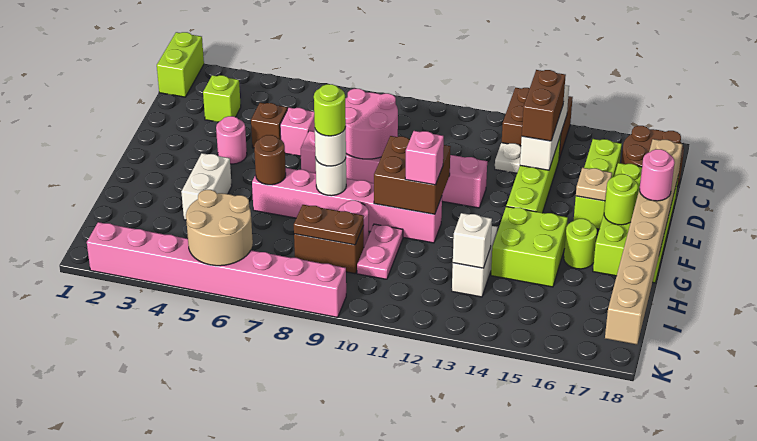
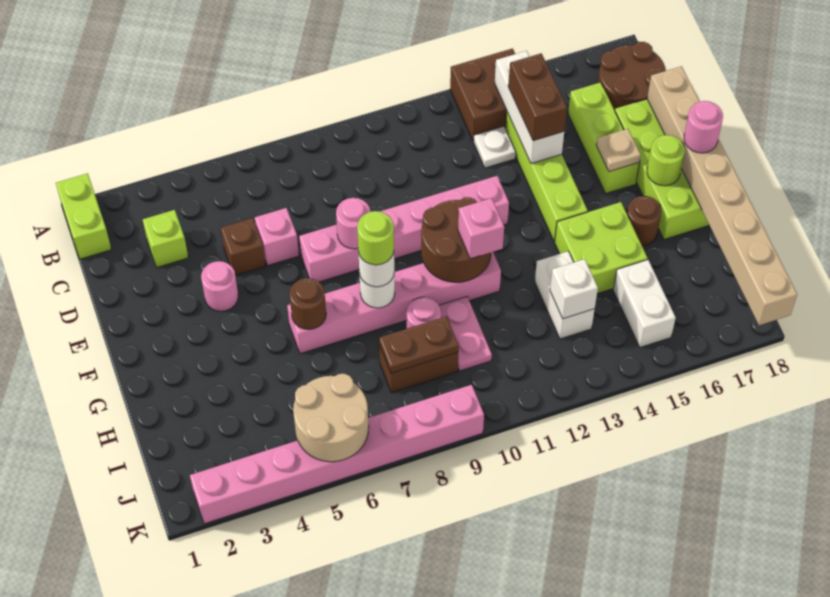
pink round brick D8:E9 level 2 -> pink round brick E8 level 2
brown brick F10:G11 level 2 -> brown round brick F10:G11 level 2
white brick G4:H4 level 1 -> white brick I15:J15 level 1
lime round brick G16 level 1 -> brown round brick G16 level 1

